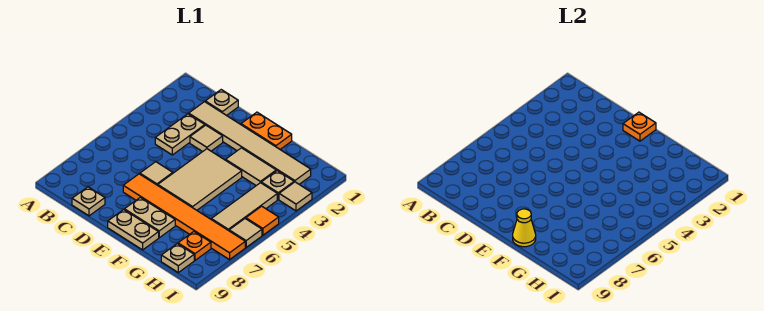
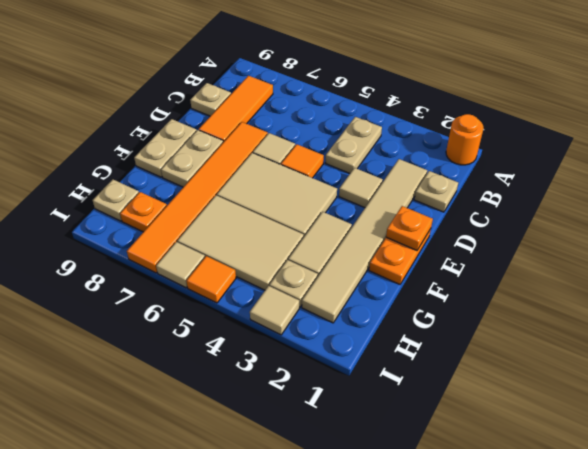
none -> orange round brick A1 level 1
none -> orange tile B8:D8 level 1
tan plate C3:C4 level 1 -> tan plate B4:C4 level 1
none -> orange tile D5 level 1
yellow cone F9 level 2 -> none
tan tile H4:H6 level 1 -> tan tile G4:H6 level 1

